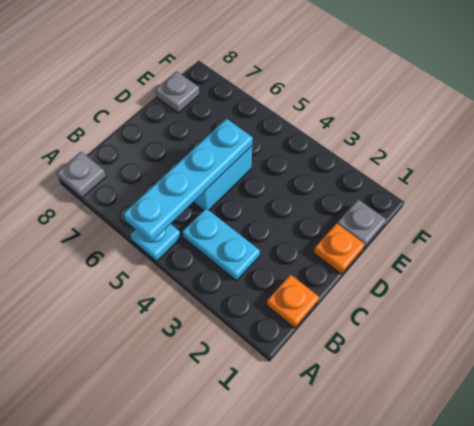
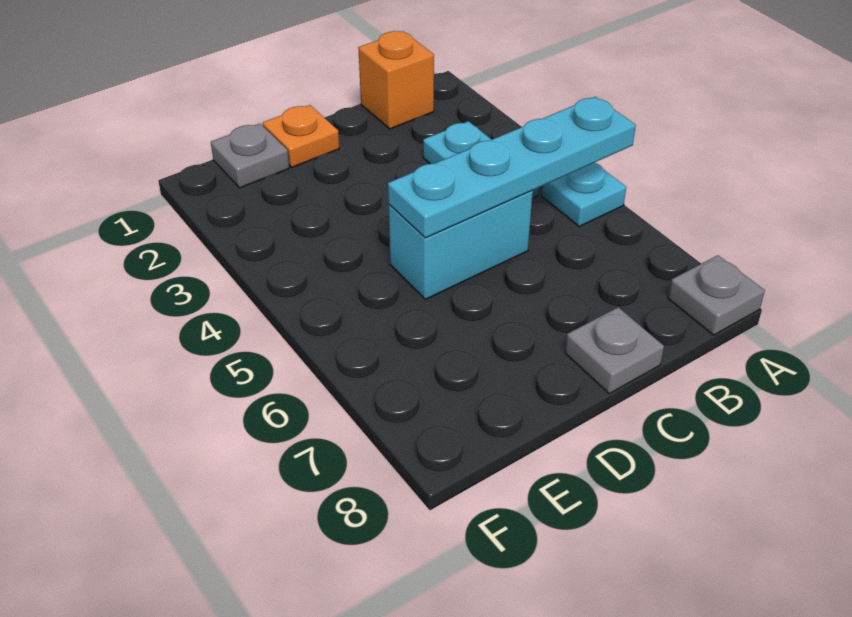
orange plate B1 level 1 -> orange brick B1 level 1
grey plate E8 level 1 -> grey plate C8 level 1

